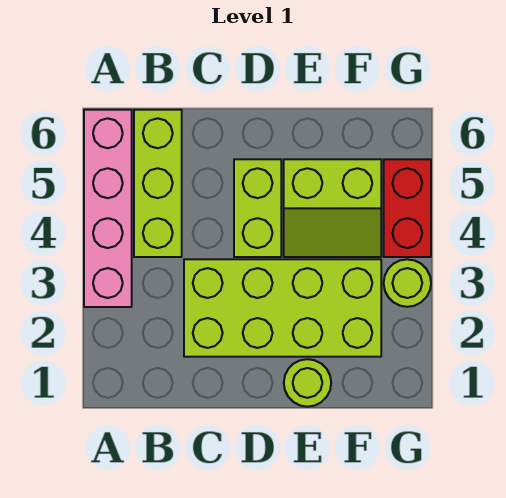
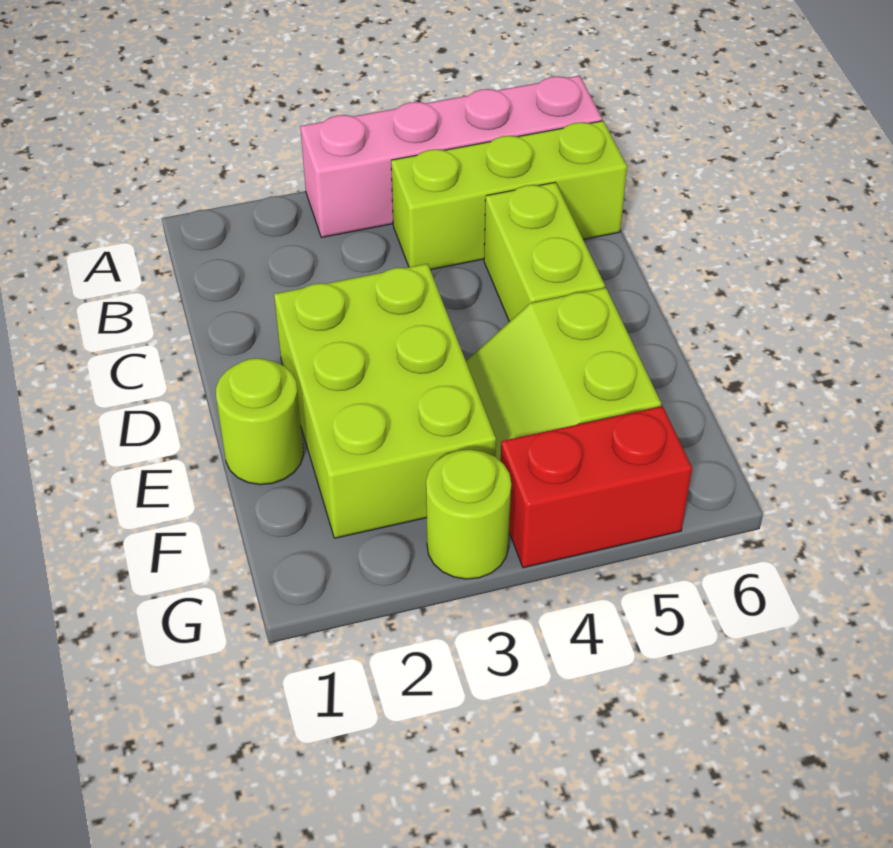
lime brick C2:F3 level 1 -> lime brick D2:F3 level 1
lime brick D4:D5 level 1 -> lime brick C5:D5 level 1

